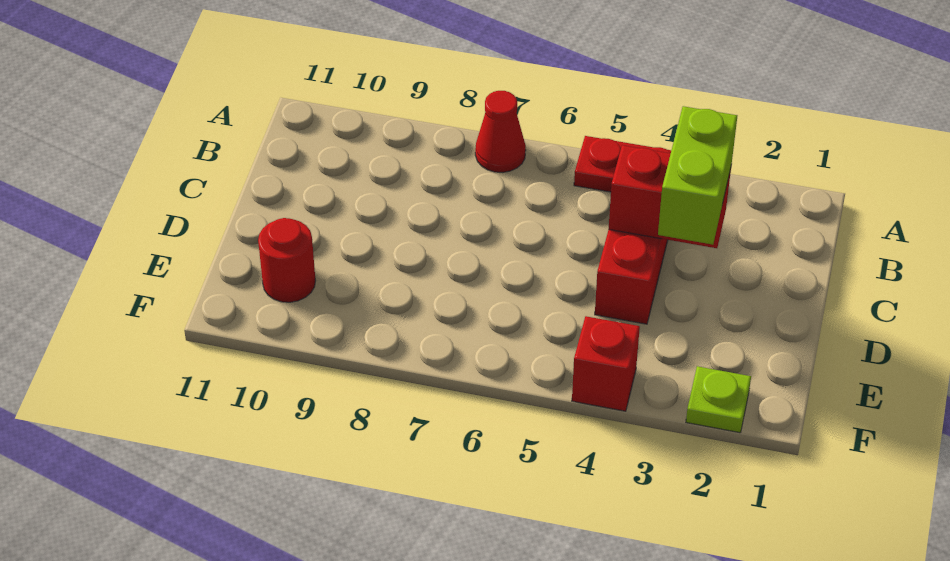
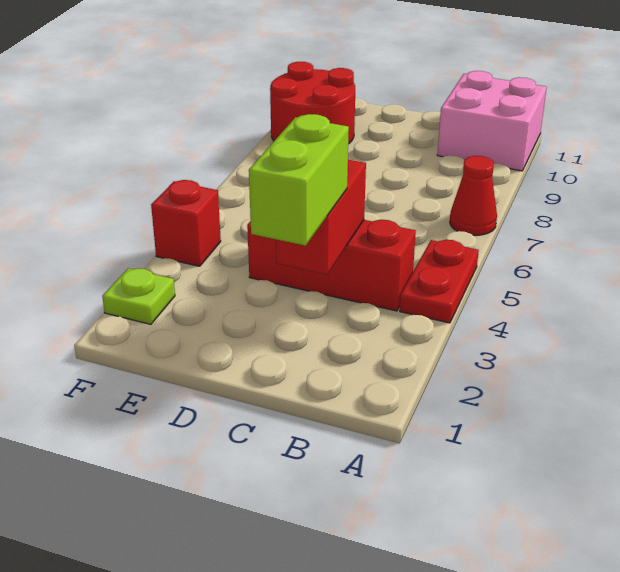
none -> pink brick A10:B11 level 1
lime brick C3:D3 level 3 -> lime brick C2:C3 level 3
red round brick E10 level 1 -> red round brick E9:F10 level 1

